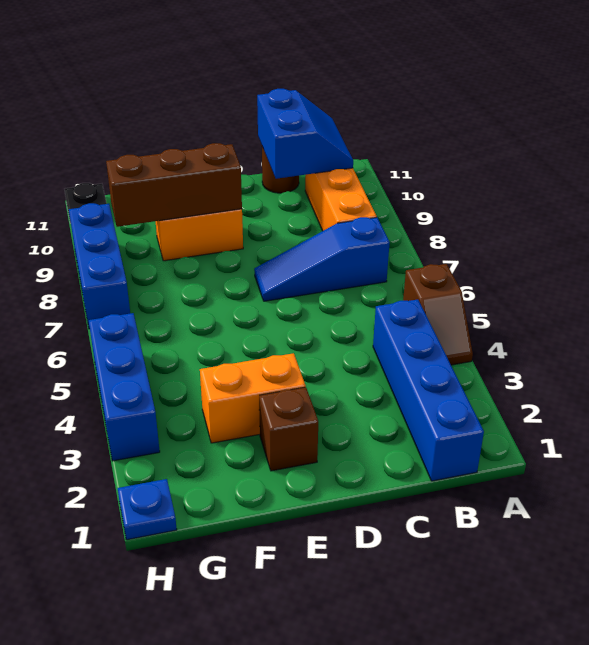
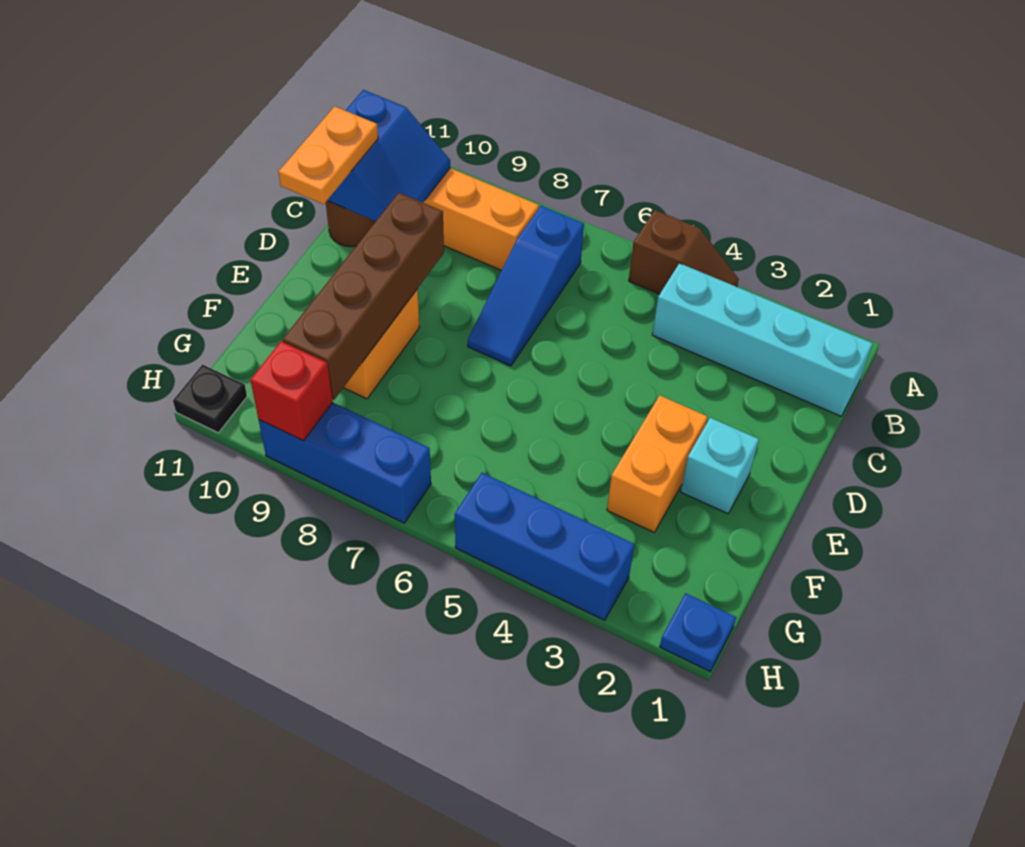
blue brick B1:B4 level 1 -> cyan brick B1:B4 level 1
blue slope B10:C11 level 2 top C -> blue slope B10:C11 level 2 top 11
none -> orange plate C11:D11 level 3
brown brick E2 level 1 -> cyan brick E2 level 1
brown brick E9:G9 level 2 -> brown brick D9:G9 level 2
none -> red brick H9 level 2

